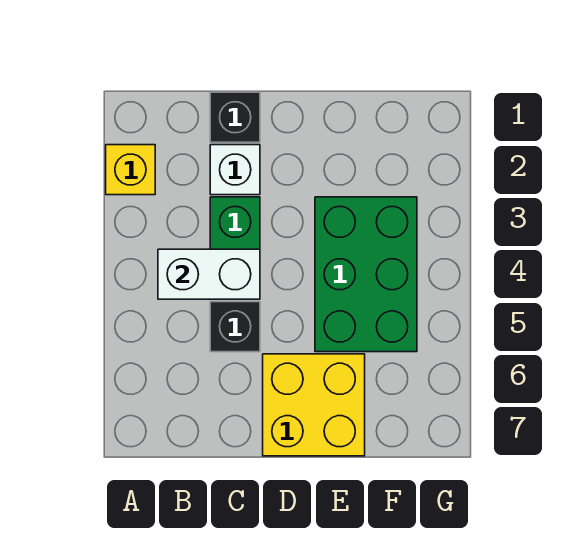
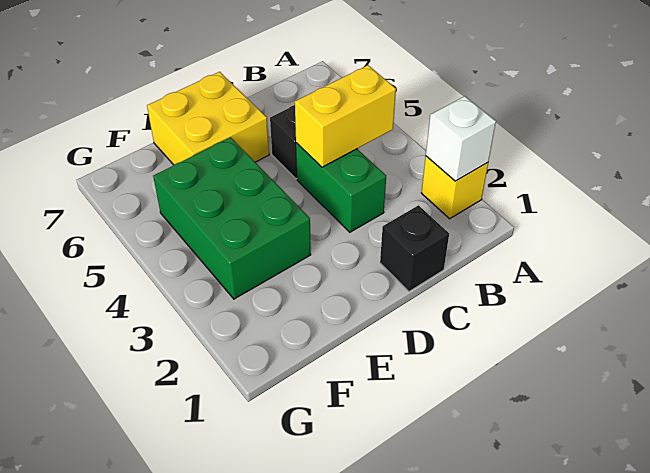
white brick B4:C4 level 2 -> yellow brick B4:C4 level 2
white brick C2 level 1 -> white brick A2 level 2

